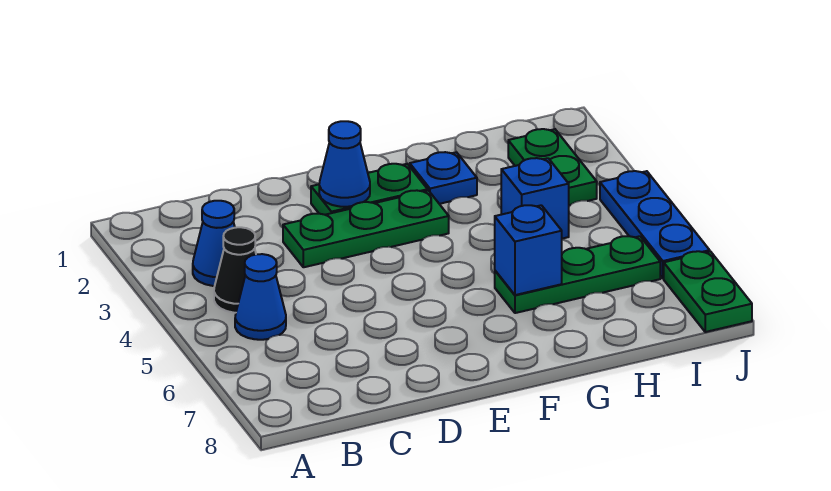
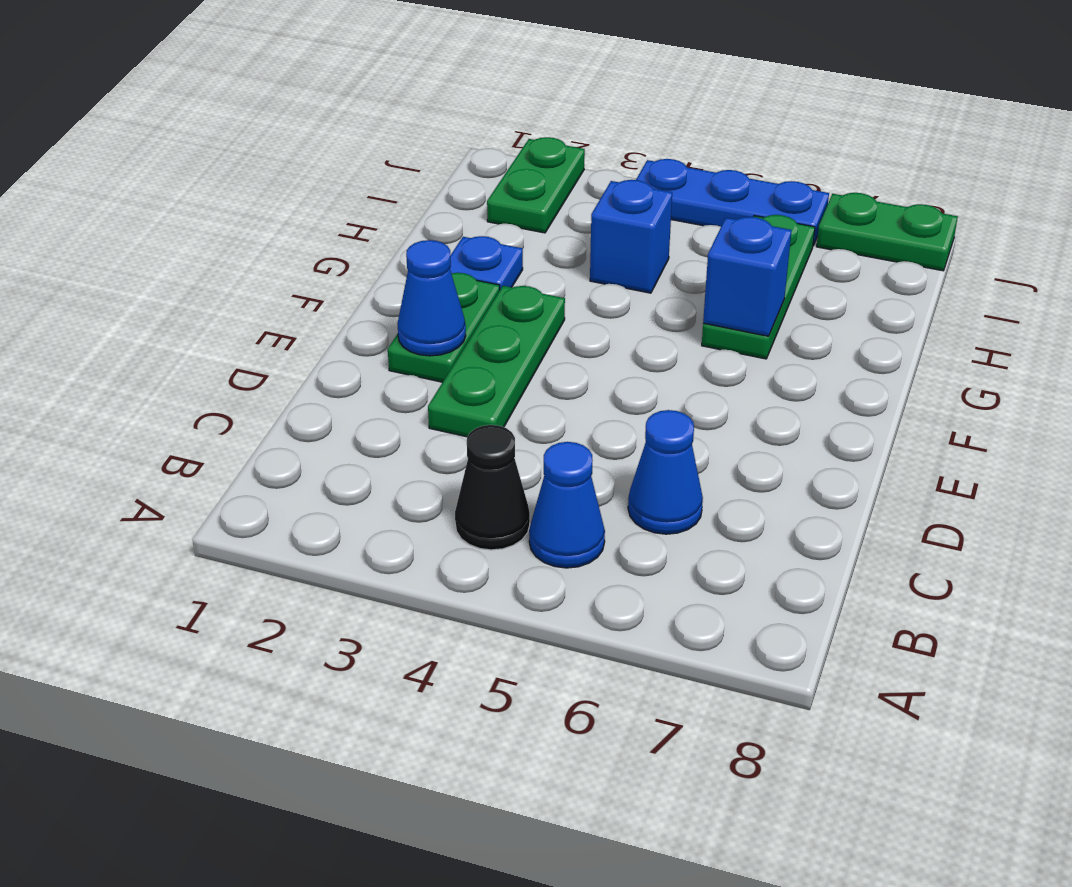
blue cone B3 level 1 -> blue cone C6 level 1
green plate I2:I3 level 1 -> green plate I2:J2 level 1

